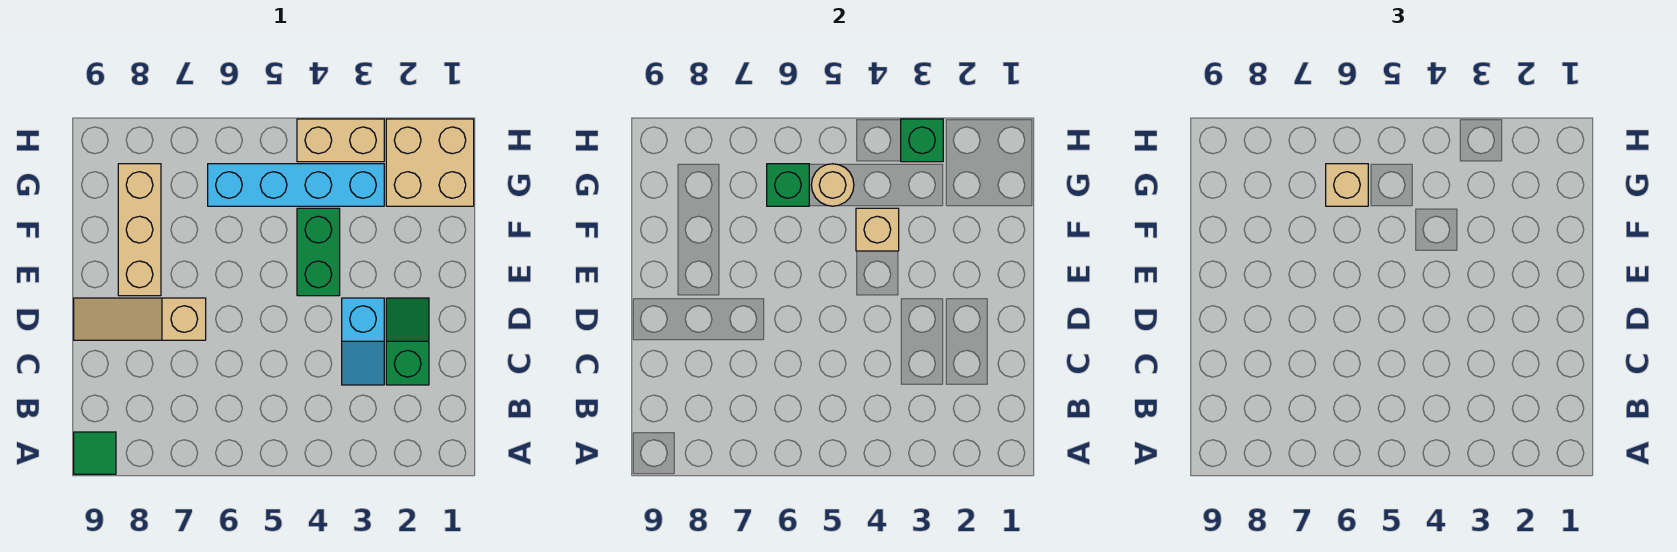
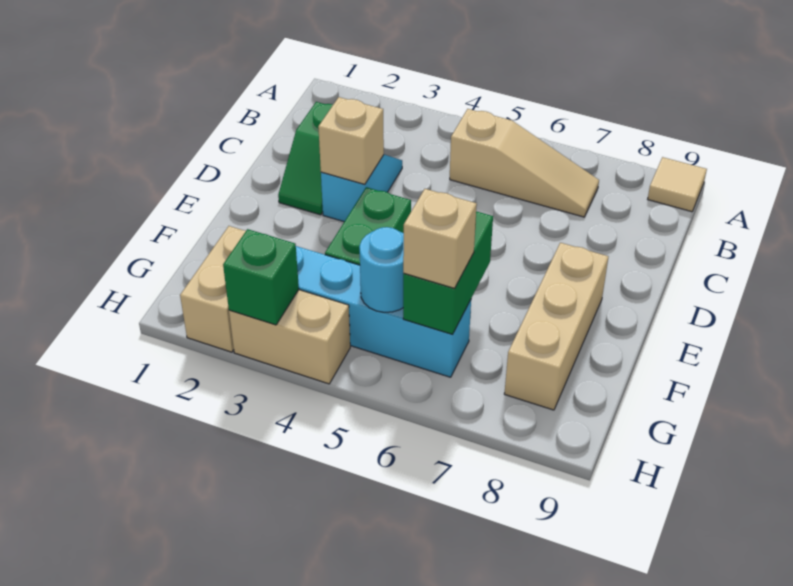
green tile A9 level 1 -> tan tile A9 level 1
tan slope D7:D9 level 1 top 7 -> tan slope B5:B7 level 1 top 5
tan brick F4 level 2 -> tan brick D3 level 2
tan brick G1:H2 level 1 -> tan brick G2:H2 level 1
tan round brick G5 level 2 -> cyan round brick G5 level 2
green brick G6 level 2 -> green brick F6:G6 level 2

